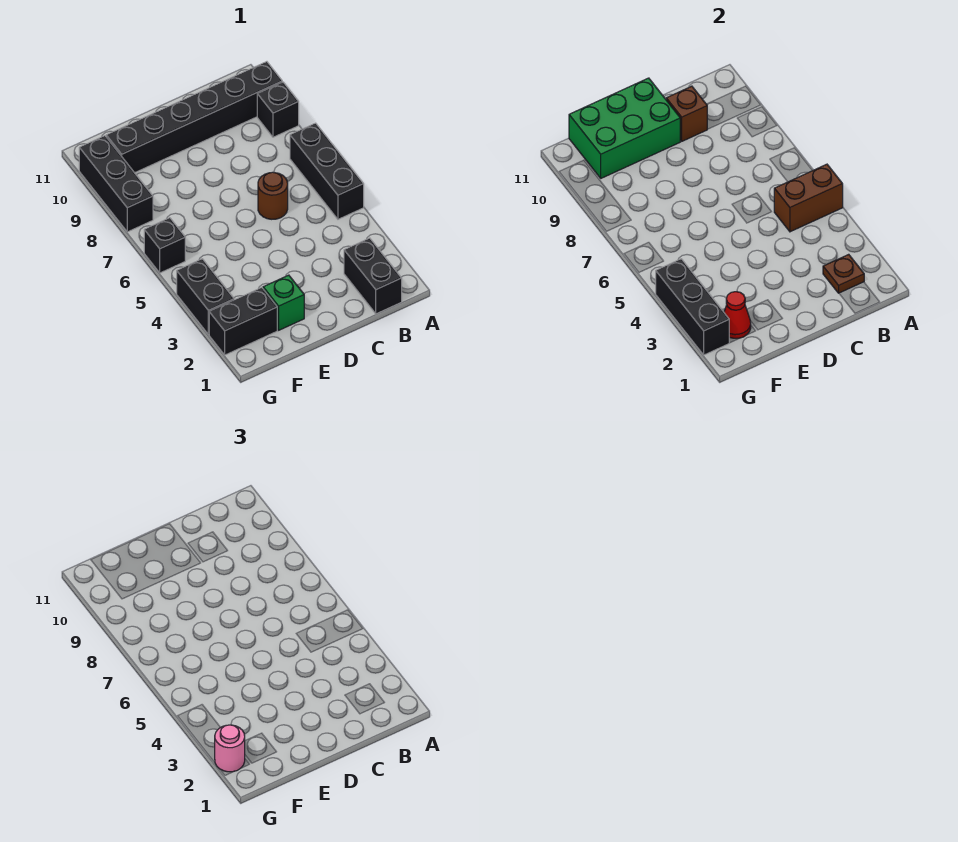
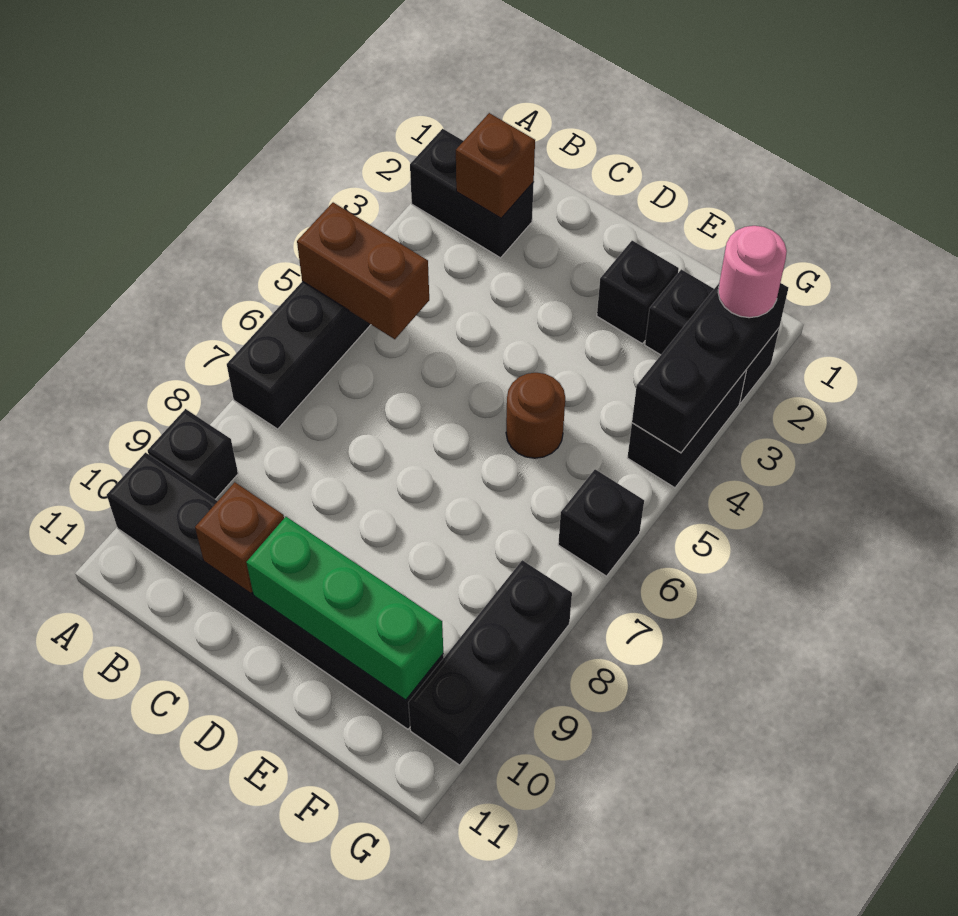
black brick B1:B2 level 1 -> black brick A2:B2 level 1
brown plate B2 level 2 -> brown brick B2 level 2
brown round brick C6 level 1 -> brown round brick E5 level 1
green brick D10:F11 level 2 -> green brick D10:F10 level 2
green brick E2 level 1 -> black brick E2 level 1
red cone F2 level 2 -> none

